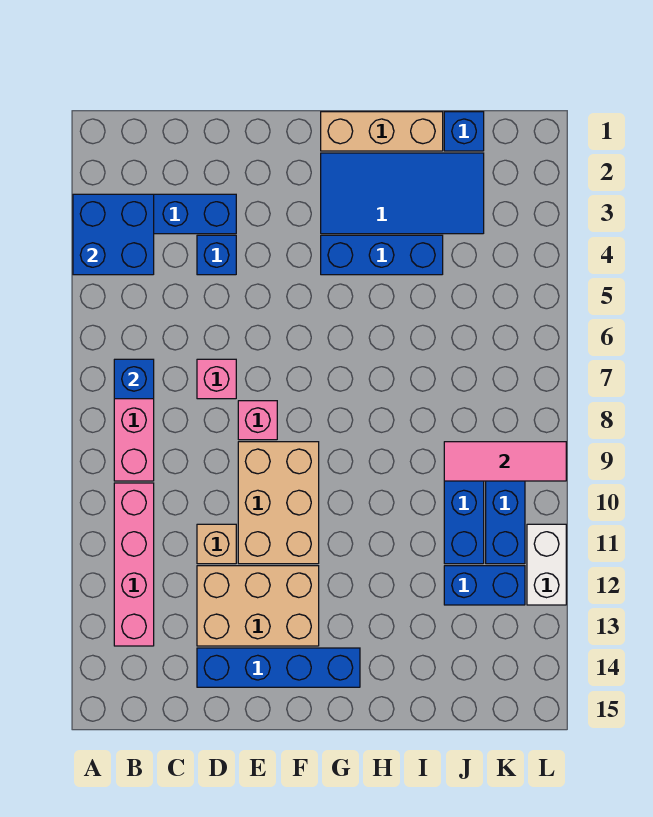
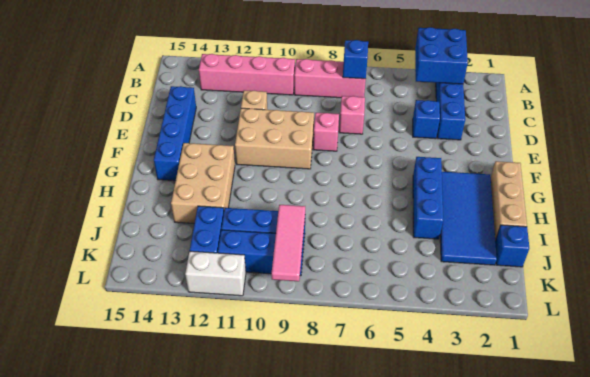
tan brick D12:F13 level 1 -> tan brick G12:I13 level 1

